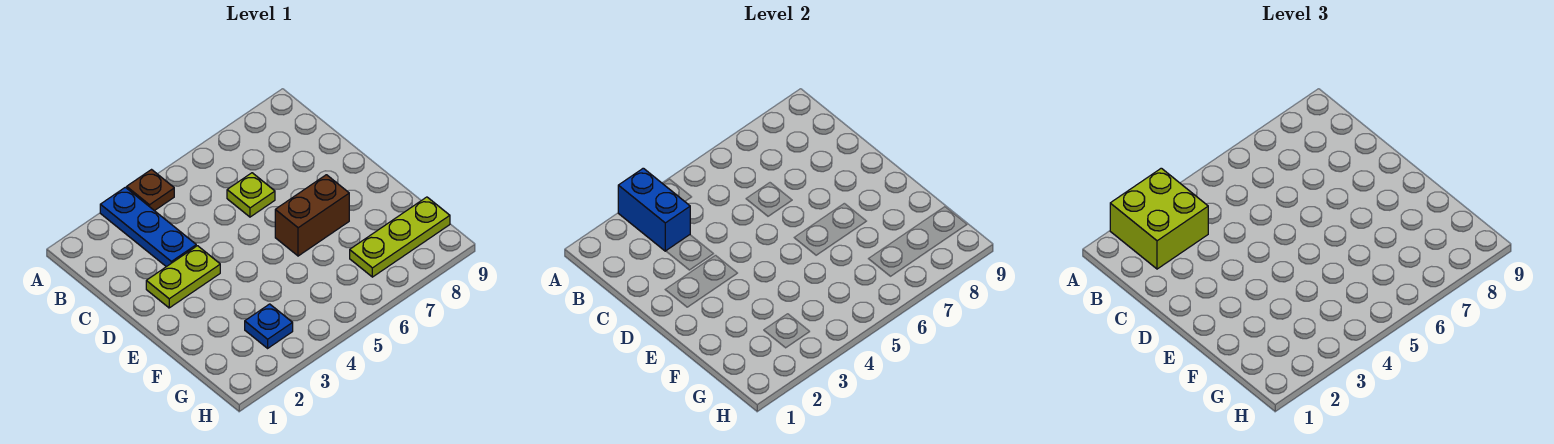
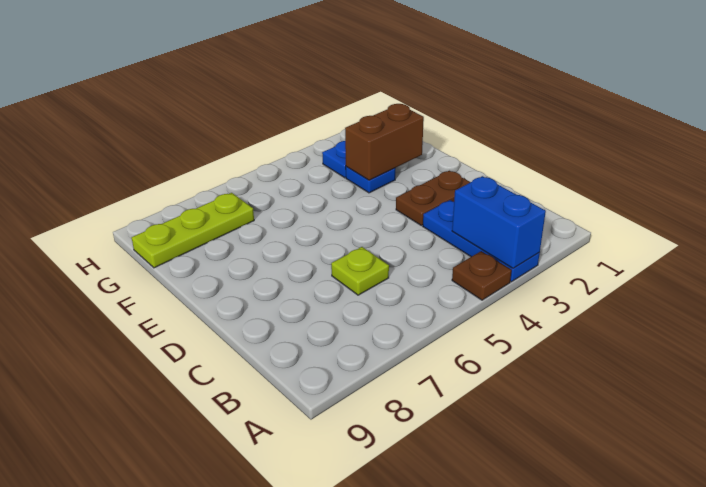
lime brick A2:B3 level 3 -> none
lime plate D2:D3 level 1 -> brown plate D2:D3 level 1
brown brick E6:E7 level 1 -> brown brick F2:F3 level 2
none -> blue plate F3 level 1

